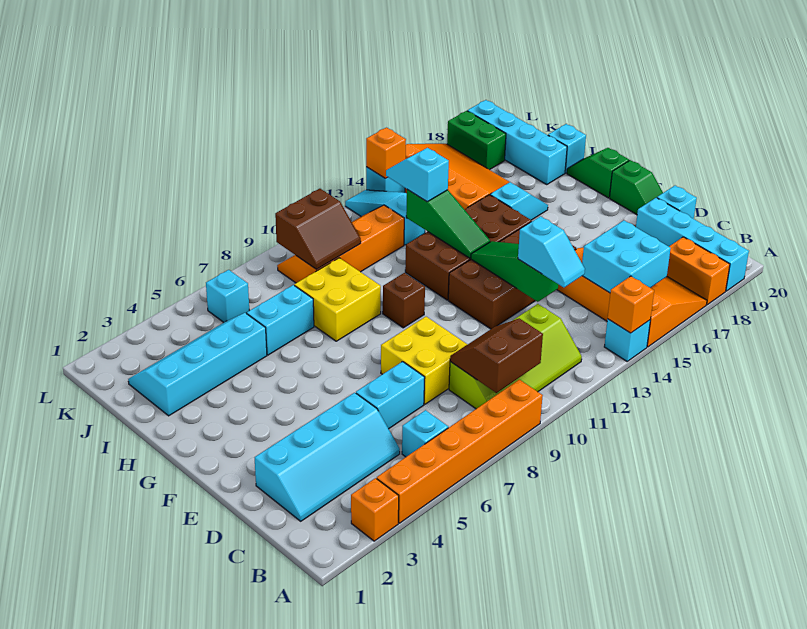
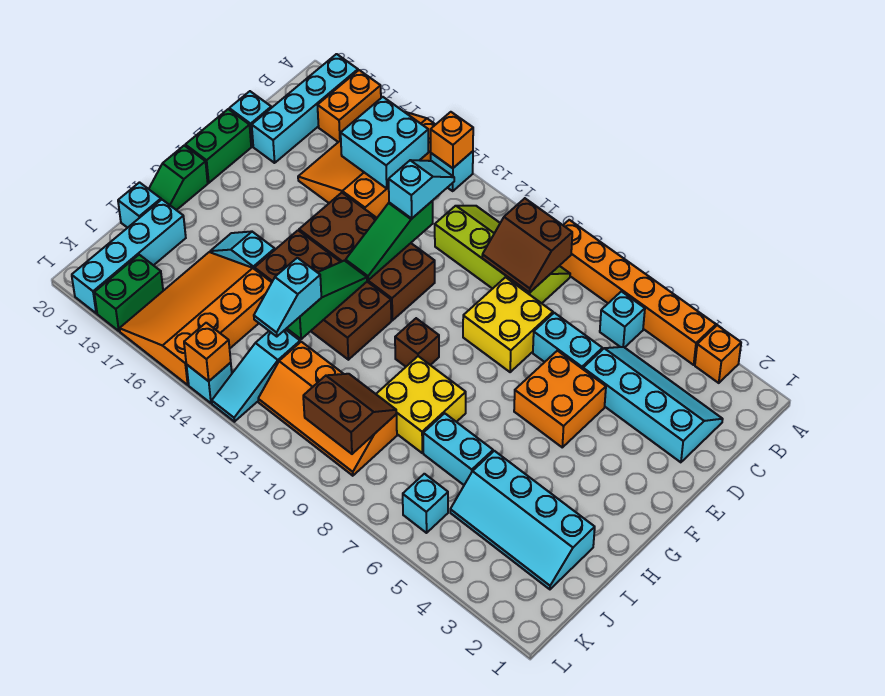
none -> orange brick E5:F6 level 1
green slope E20:F20 level 1 top F -> green brick E20:F20 level 1

